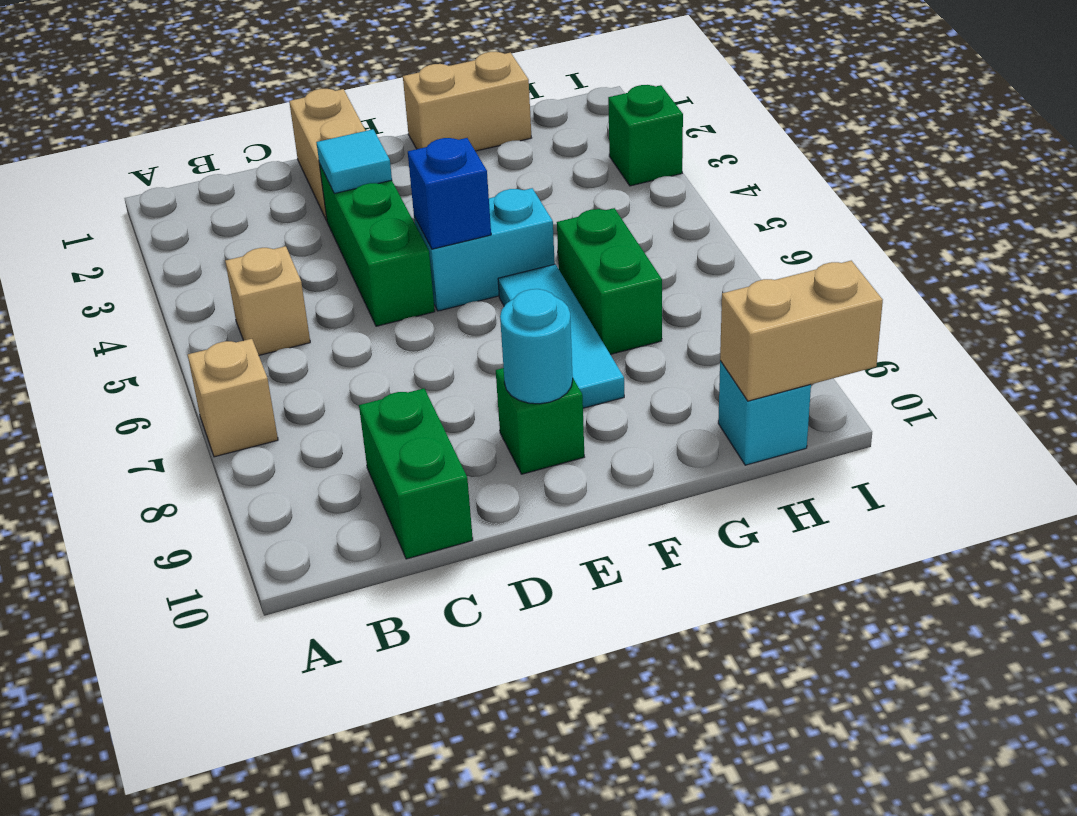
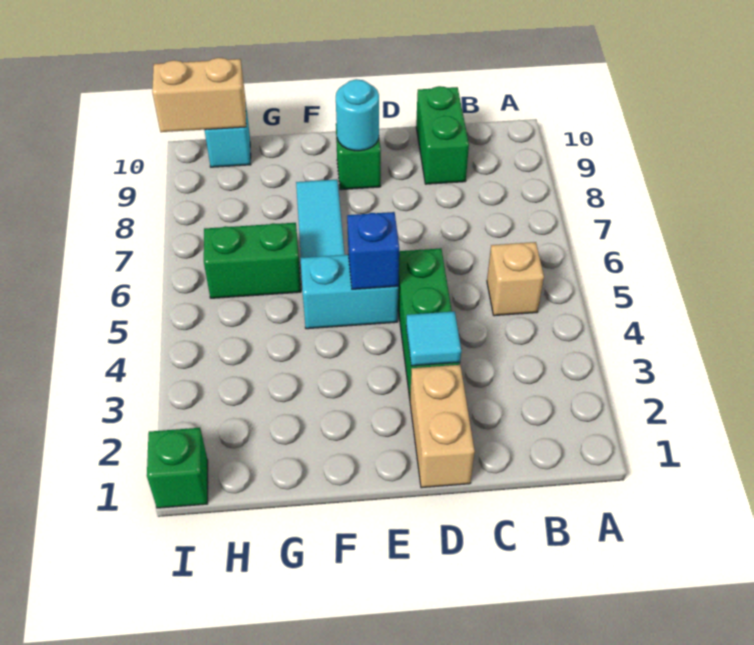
tan brick A7 level 1 -> none
tan brick F1:G1 level 1 -> none
green brick G6:G7 level 1 -> green brick G6:H6 level 1
green brick I3 level 1 -> green brick I1 level 1

